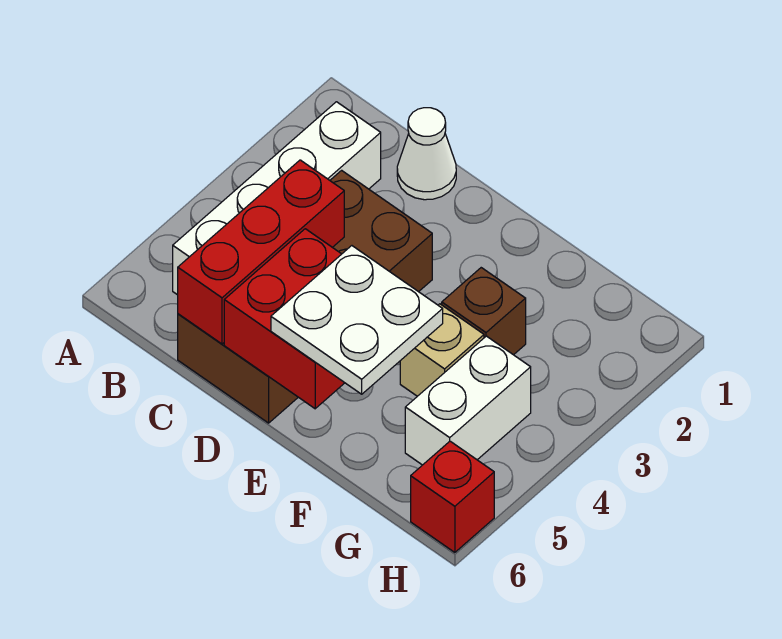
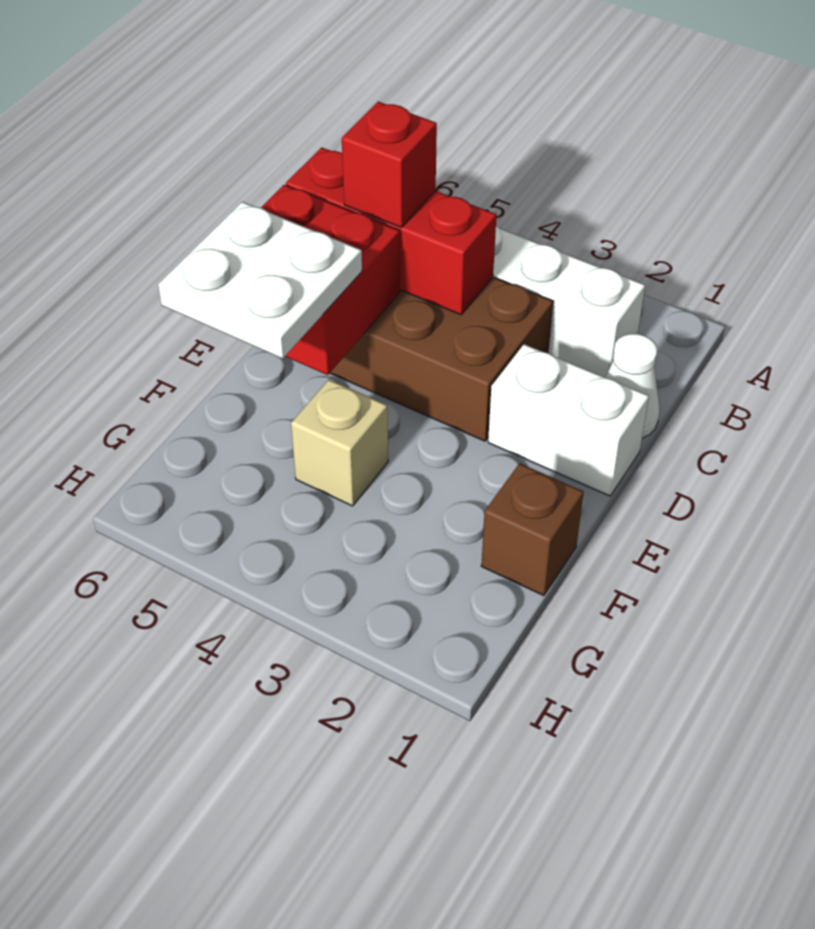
brown brick F3 level 1 -> brown brick F1 level 1
white brick G4:G5 level 1 -> white brick D1:D2 level 1
red brick H6 level 1 -> red brick C5 level 3

